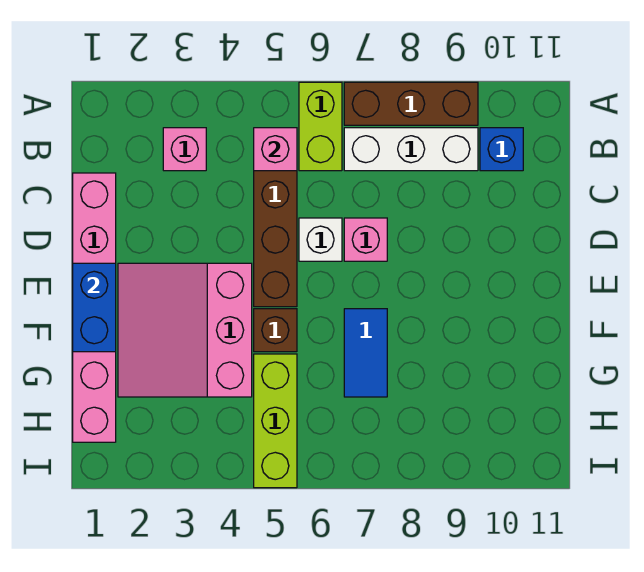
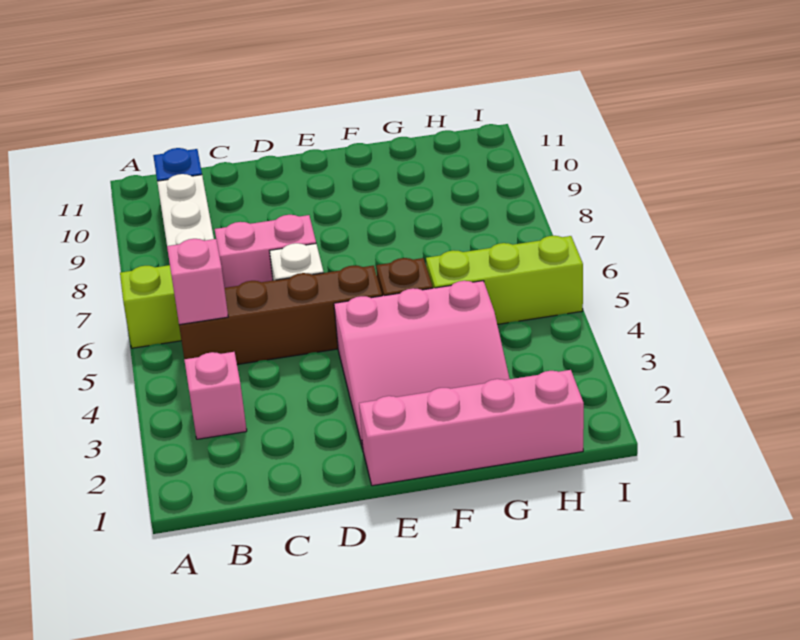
brown brick A7:A9 level 1 -> none
pink brick C1:H1 level 1 -> pink brick E1:H1 level 1
pink brick D7 level 1 -> pink brick C7:D7 level 1
blue brick E1:F1 level 2 -> none
blue tile F7:G7 level 1 -> none

